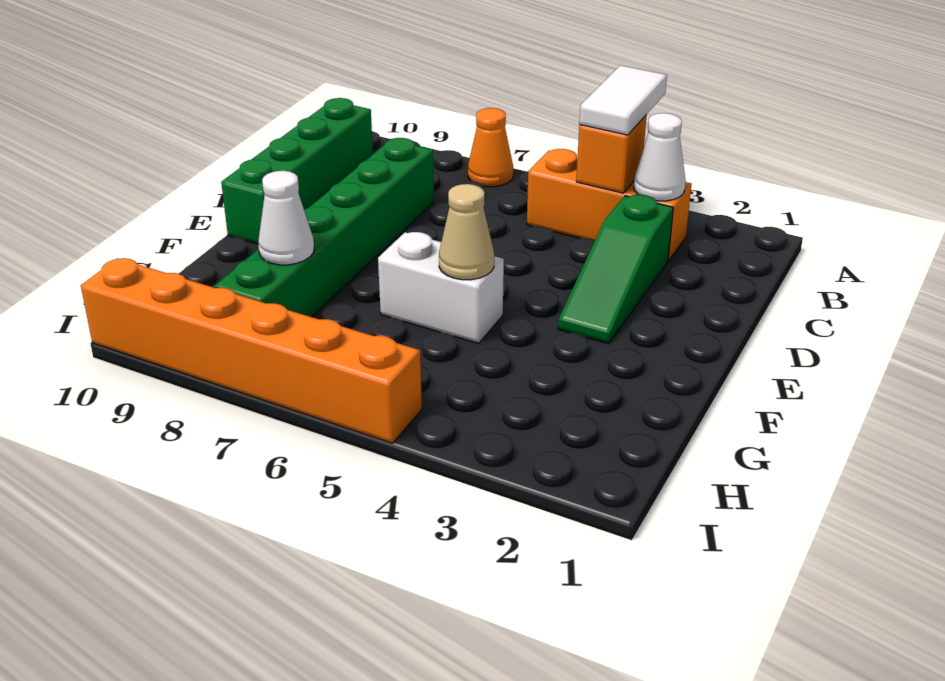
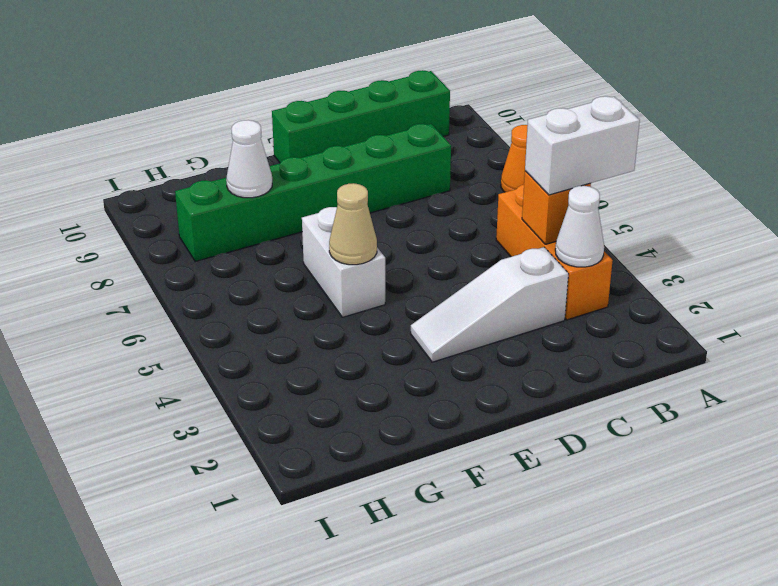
white tile A4:B4 level 3 -> white brick A4:B4 level 3
green slope C3:E3 level 1 top C -> white slope C3:E3 level 1 top C
orange brick I5:I10 level 1 -> none

